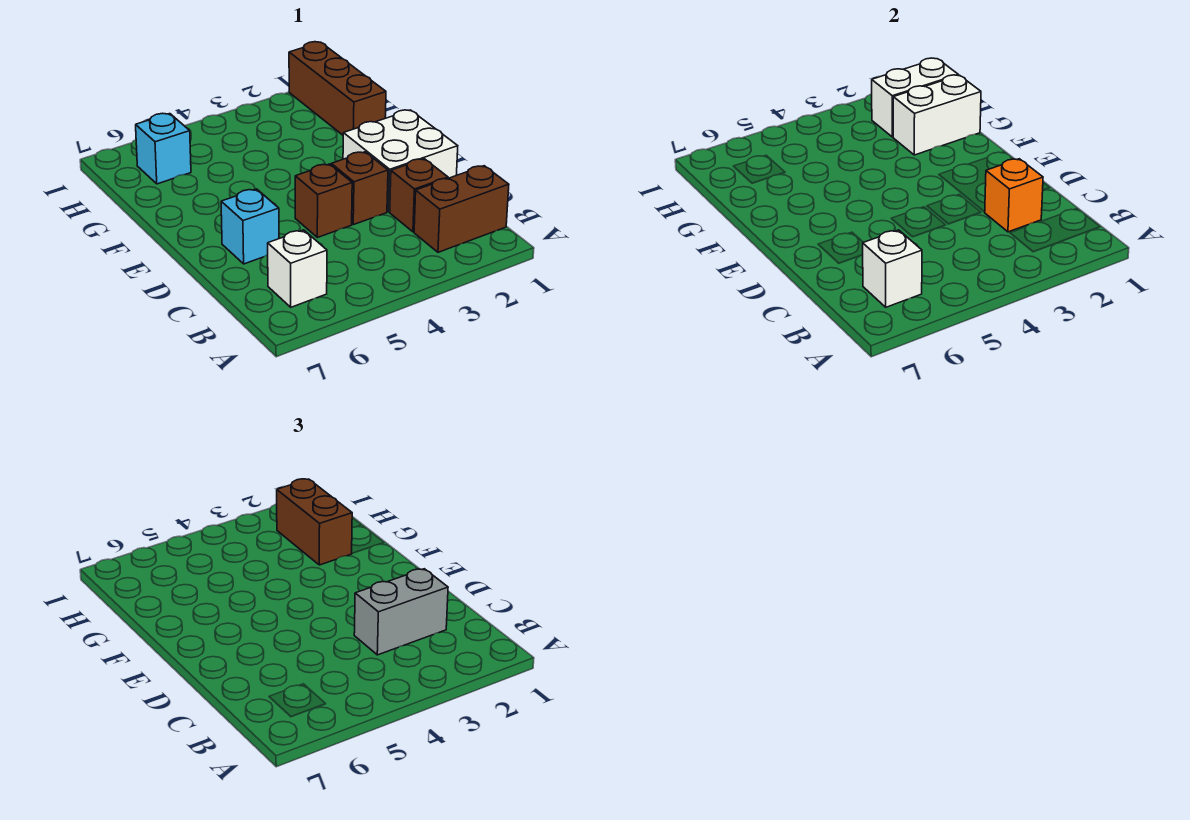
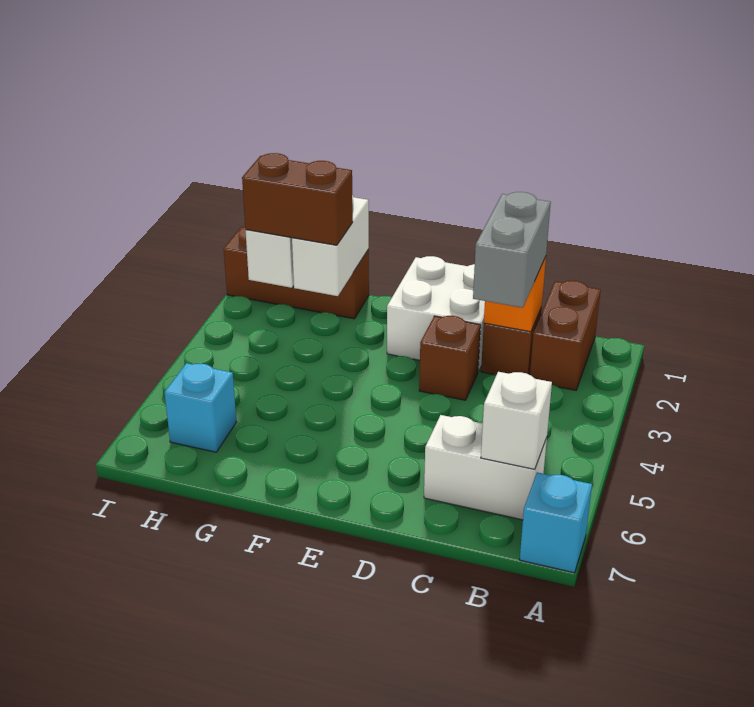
white brick B6 level 1 -> white brick B6:C6 level 1
brown brick D4 level 1 -> none
cyan brick D6 level 1 -> cyan brick A7 level 1

